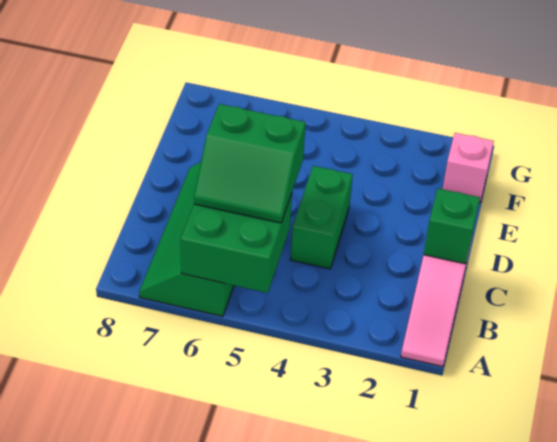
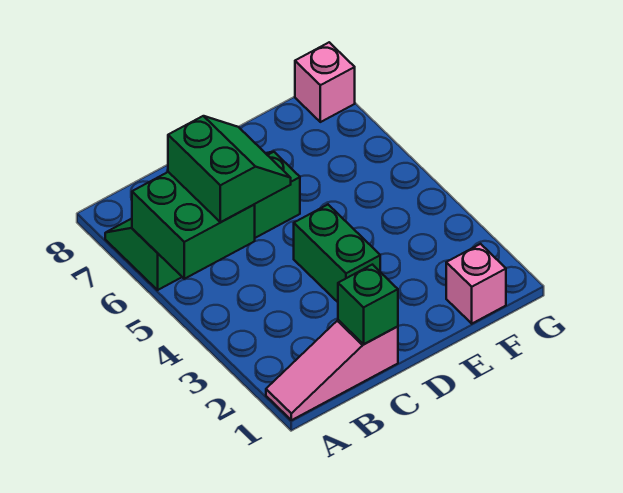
green slope B5:C6 level 3 top C -> green slope B5:C6 level 3 top B
green brick C4:D4 level 1 -> green brick D3:D4 level 1
none -> pink brick G8 level 1

